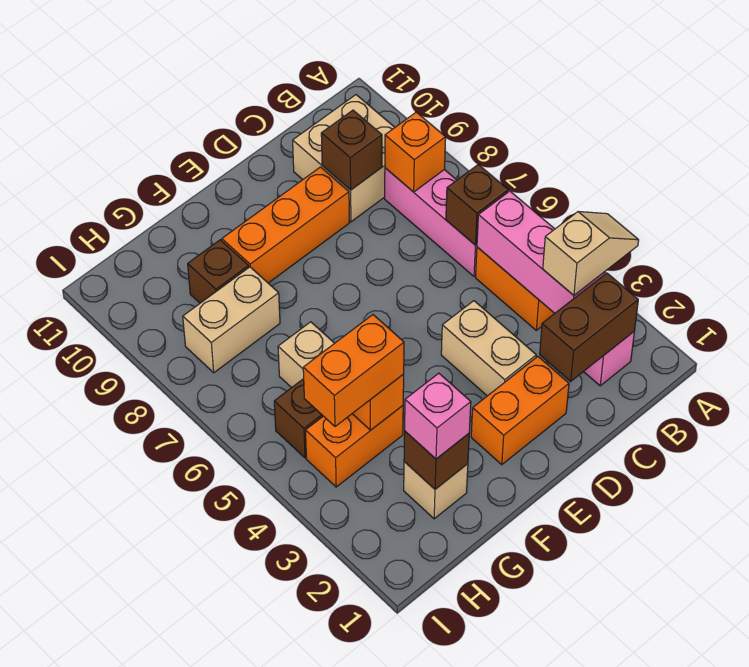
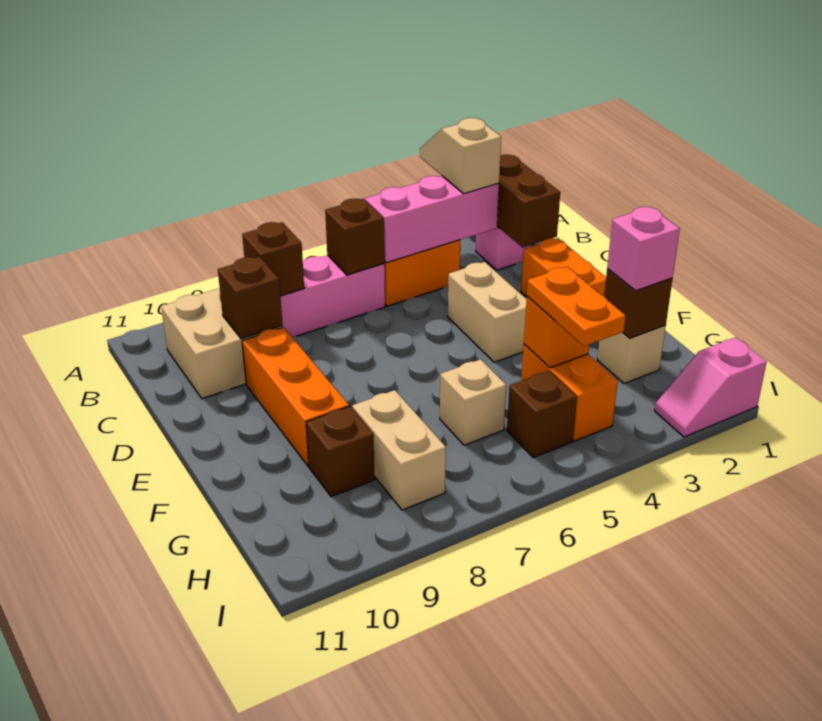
orange brick B8 level 2 -> brown brick B8 level 2
tan brick D3:D4 level 1 -> tan brick D4:E4 level 1
orange brick G4:H4 level 3 -> orange plate G4:H4 level 3
none -> pink slope I1:I2 level 1 top 1

